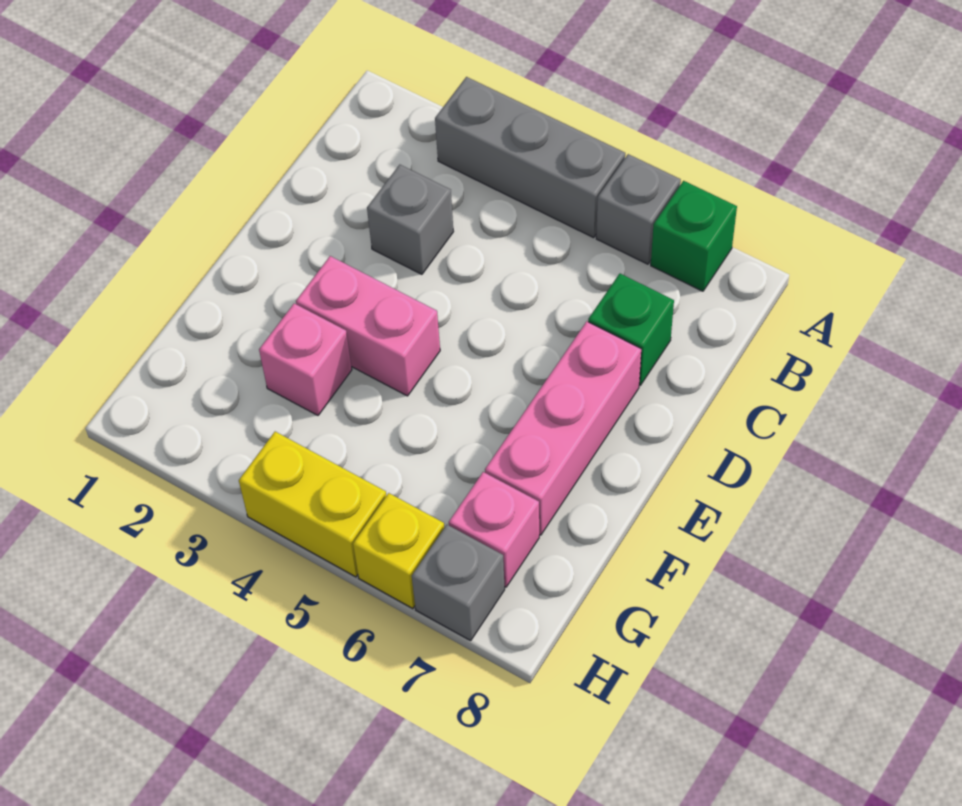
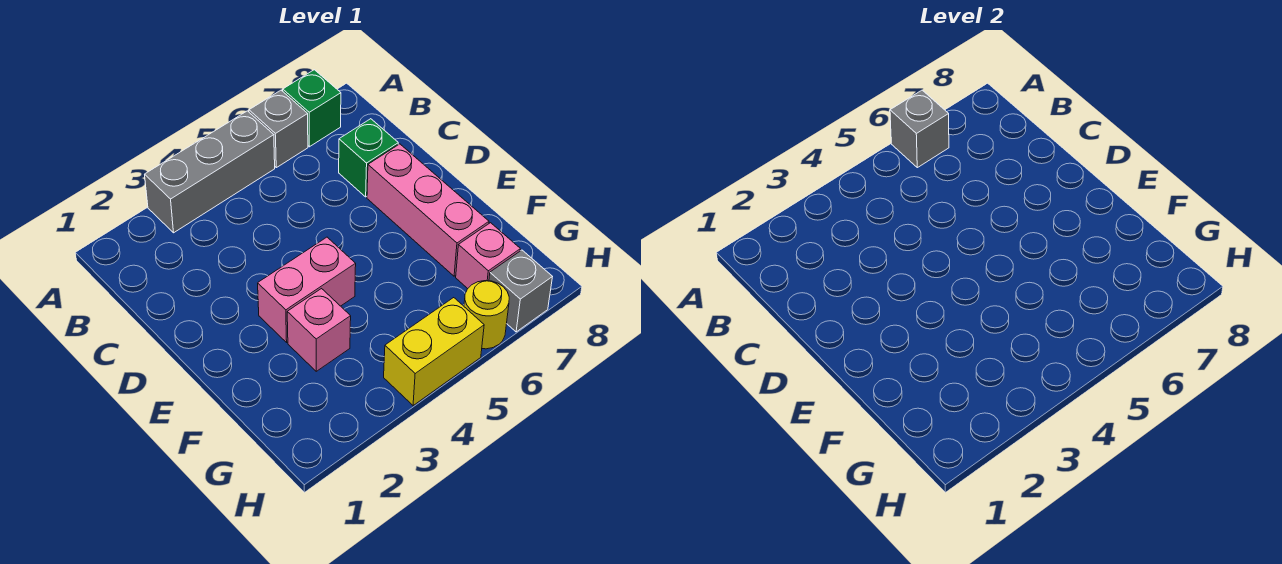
grey brick C3 level 1 -> grey brick A6 level 2
yellow brick H6 level 1 -> yellow round brick H6 level 1

